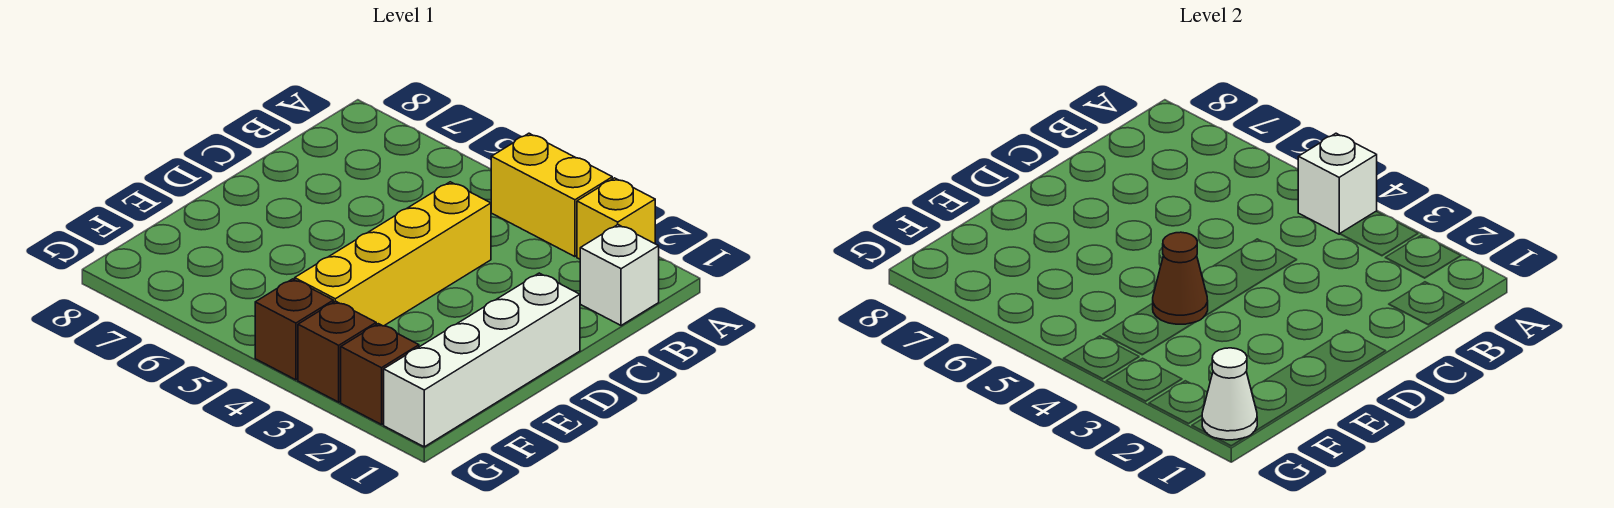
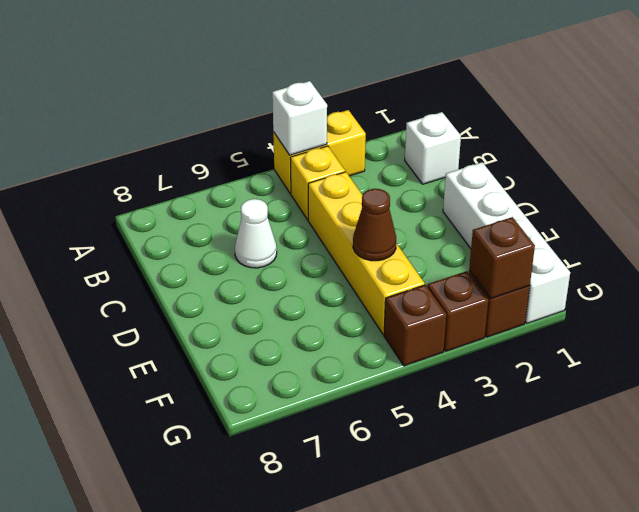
yellow brick A2 level 1 -> yellow brick B4 level 1
white cone G1 level 2 -> white cone C6 level 1
none -> brown brick G2 level 2

